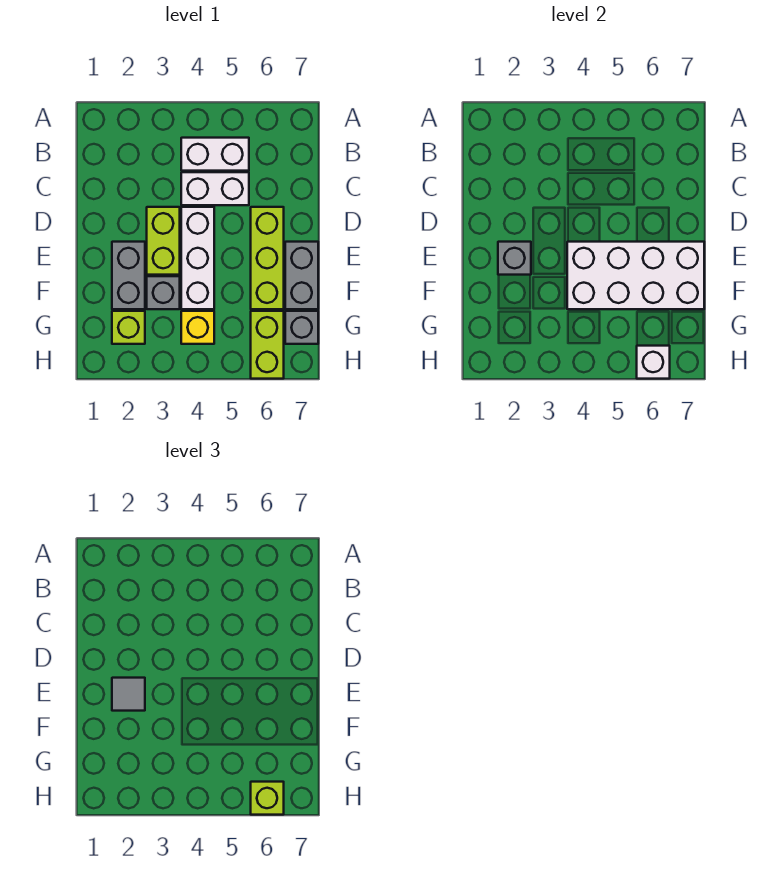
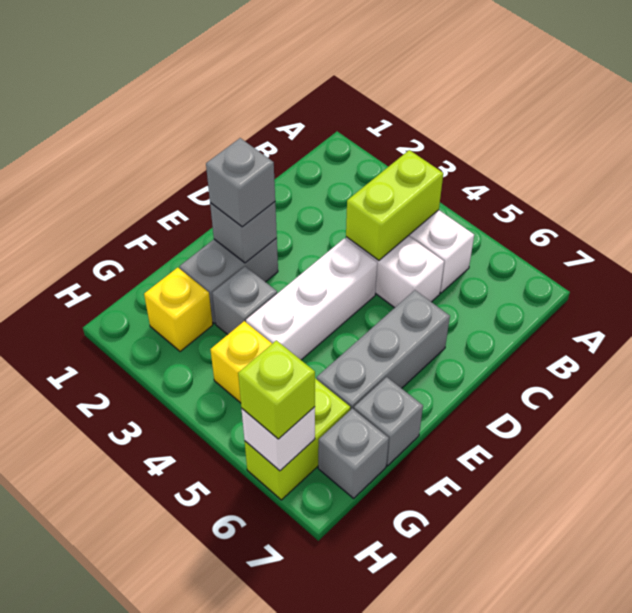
lime brick D3:E3 level 1 -> lime brick B4:C4 level 2
lime brick D6:F6 level 1 -> grey brick D6:F6 level 1
grey tile E2 level 3 -> grey brick E2 level 3
white brick E4:F7 level 2 -> none
grey brick E7:F7 level 1 -> grey brick F7 level 1
lime brick G2 level 1 -> yellow brick G2 level 1

